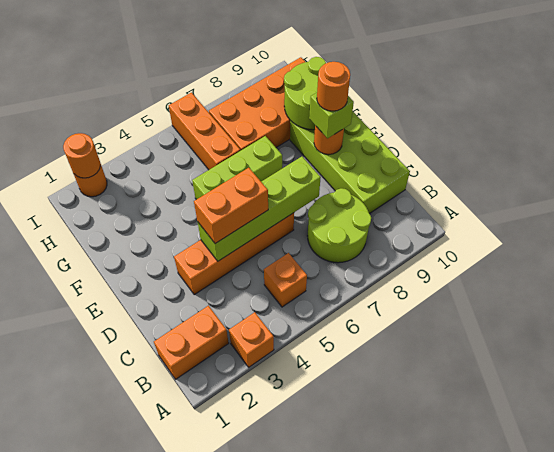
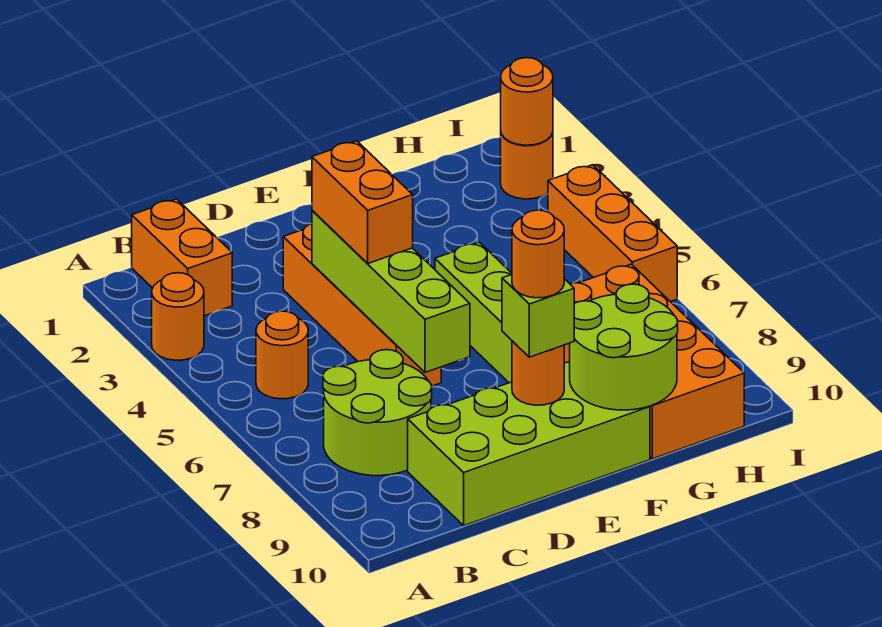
orange brick A3 level 1 -> orange round brick A3 level 1
orange brick B5 level 1 -> orange round brick B5 level 1
orange brick G6:I6 level 1 -> orange brick I4:I6 level 1

